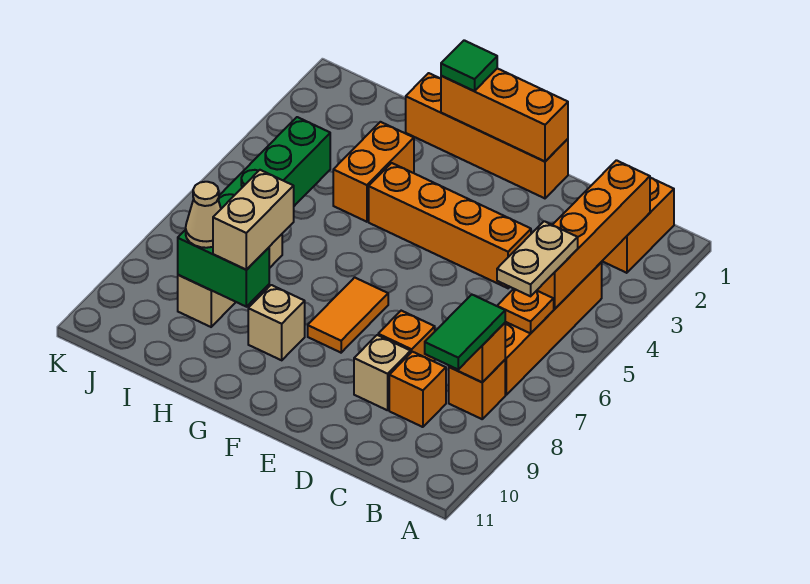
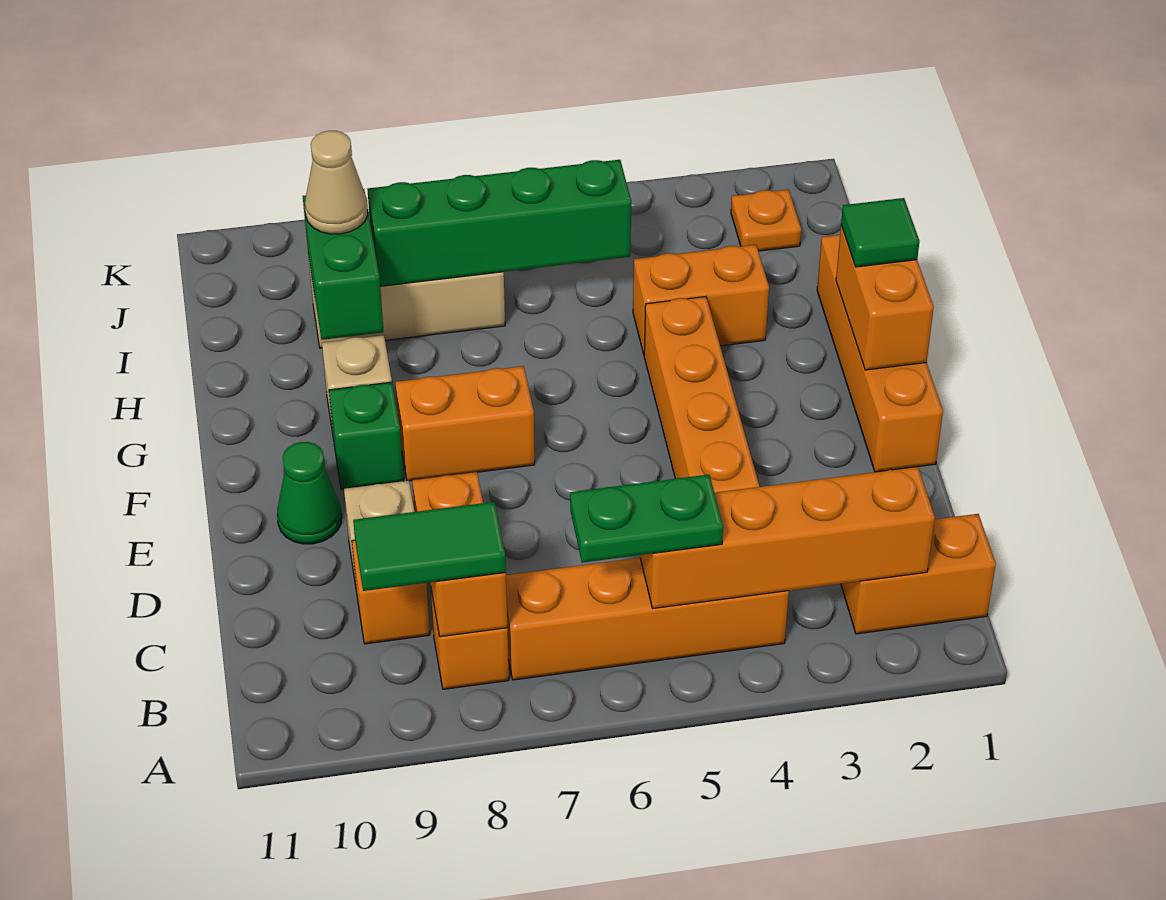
tan plate B5:B6 level 3 -> green plate B5:B6 level 3
orange plate B6 level 2 -> orange plate J2 level 1
orange brick E1:G1 level 2 -> orange brick F1:G1 level 2
none -> green cone E10 level 1
orange tile F7:F8 level 1 -> orange brick F7:F8 level 1
none -> green brick F9 level 1
tan brick H8:H9 level 3 -> none

